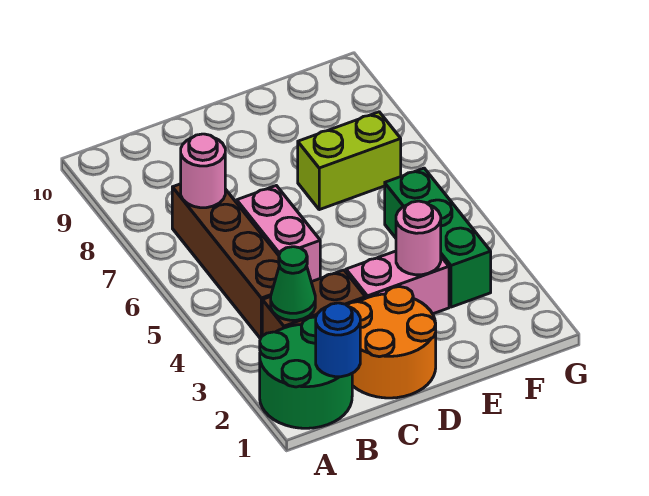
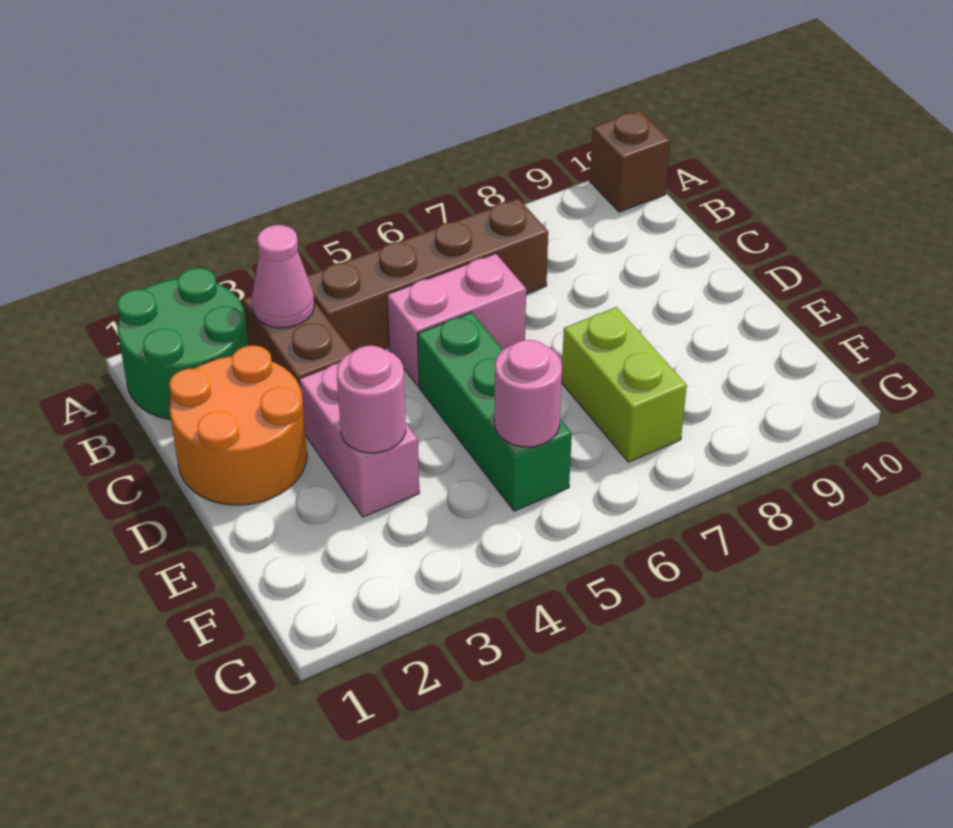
none -> brown brick A10 level 1
blue round brick B1 level 2 -> none
green cone B3 level 2 -> pink cone B3 level 2
pink round brick B7 level 2 -> pink round brick F5 level 2
green brick F3:F5 level 1 -> green brick D5:F5 level 1

